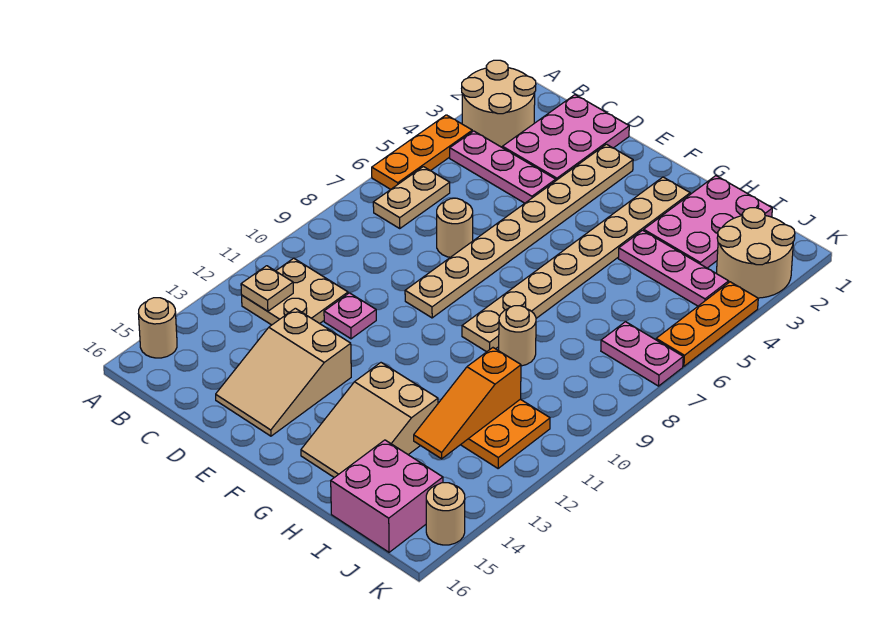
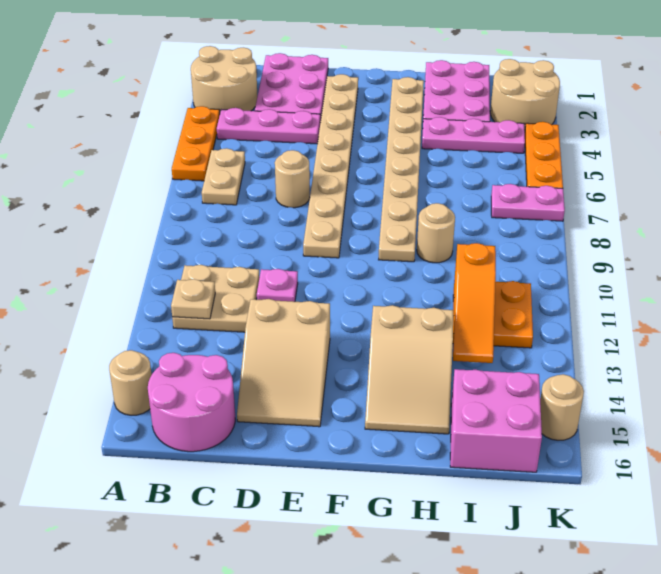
none -> pink round brick B15:C16 level 1

